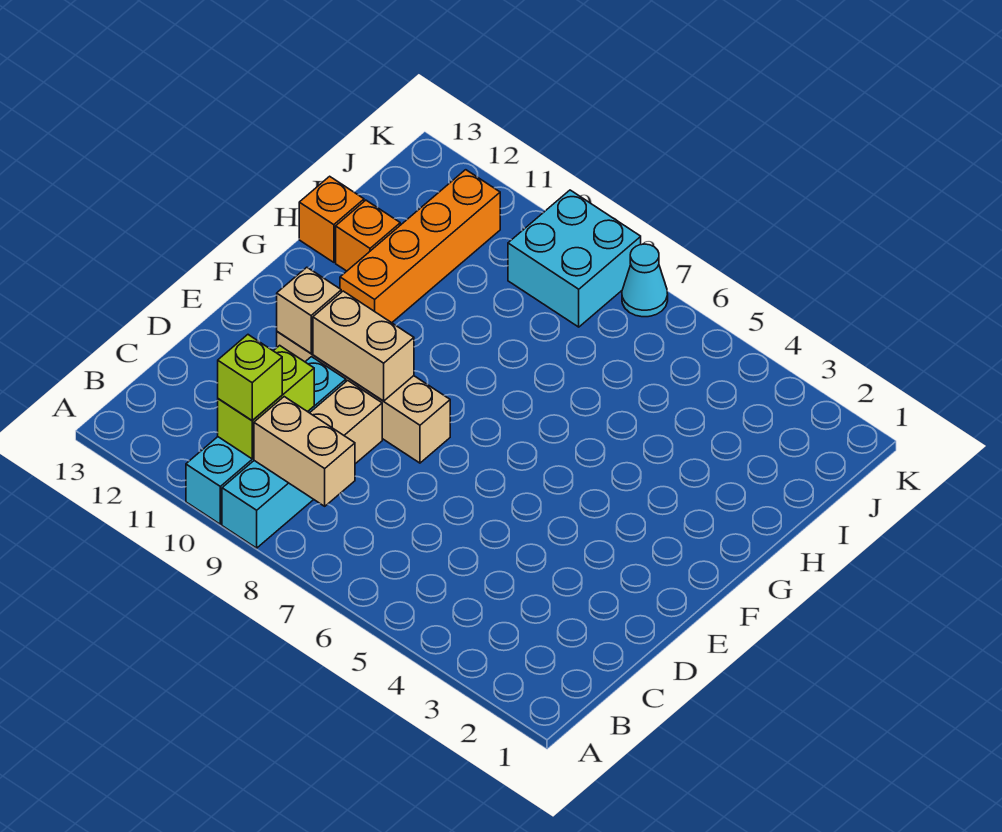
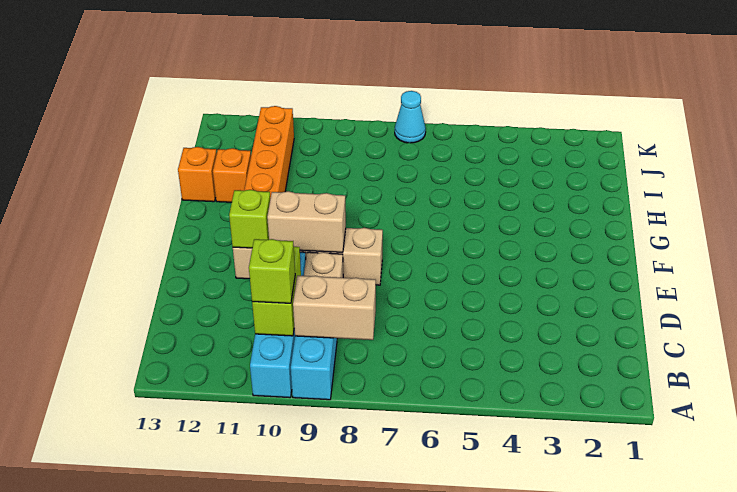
tan brick E11 level 2 -> lime brick E11 level 2
cyan brick J8:K9 level 1 -> none

